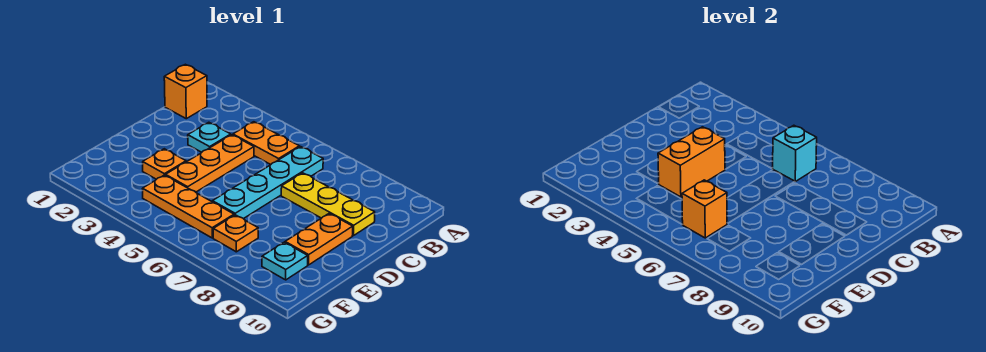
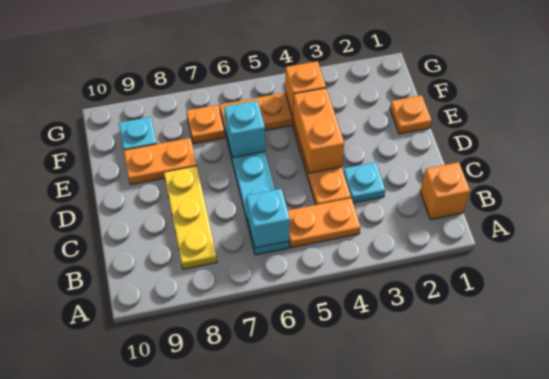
yellow plate C7:C9 level 1 -> yellow plate B8:D8 level 1
orange plate D9:E9 level 1 -> orange plate E8:E9 level 1
orange plate E3 level 1 -> orange plate E1 level 1
none -> cyan brick E6 level 2
orange brick F6 level 2 -> orange brick F4 level 2

